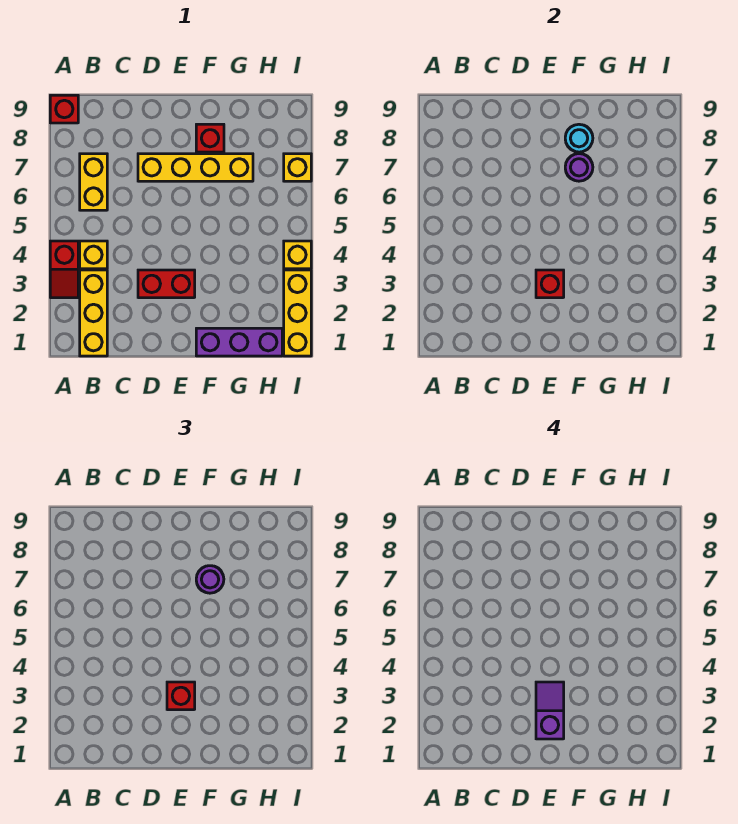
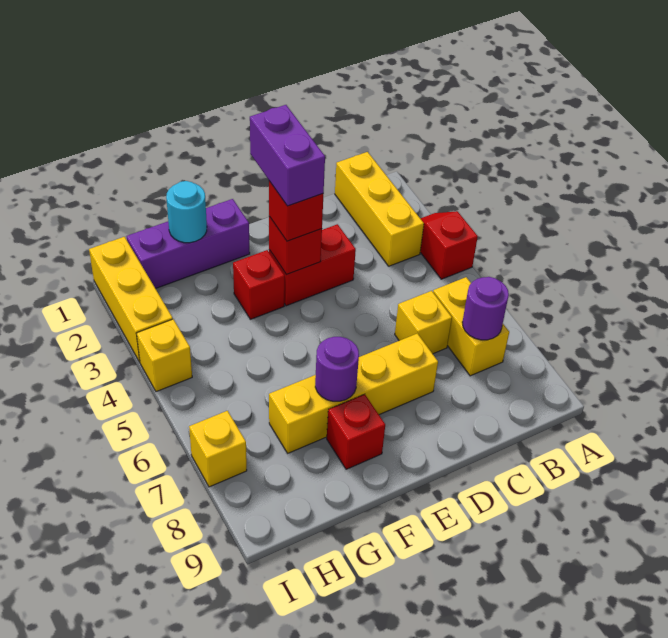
red brick A9 level 1 -> red brick F3 level 1
yellow brick B4 level 1 -> yellow brick C6 level 1
purple slope E2:E3 level 4 top 2 -> purple brick E2:E3 level 4
purple round brick F7 level 3 -> purple round brick B7 level 2
cyan round brick F8 level 2 -> cyan round brick G1 level 2

